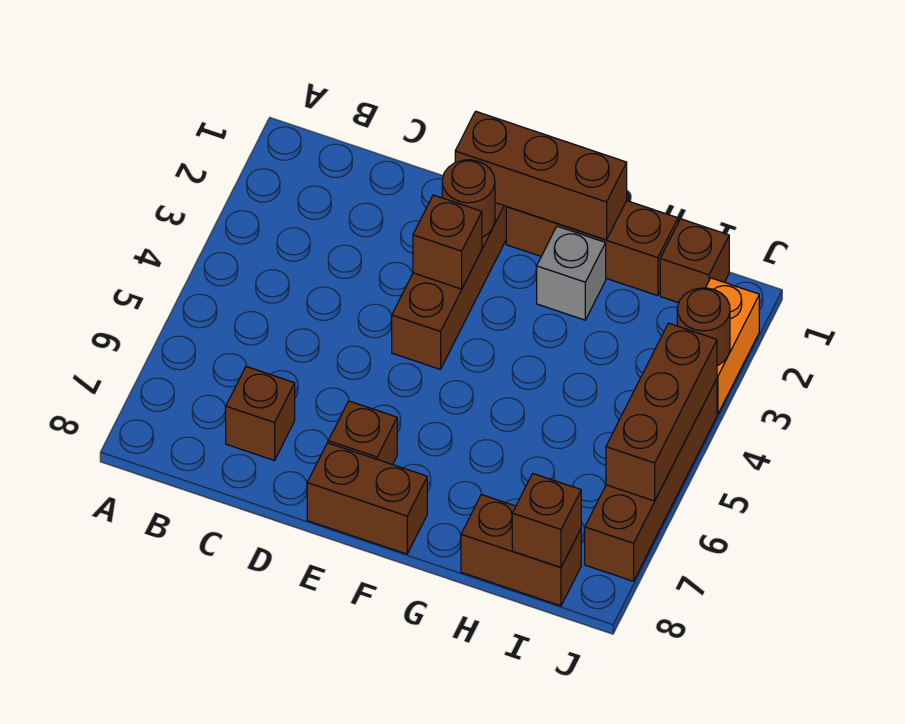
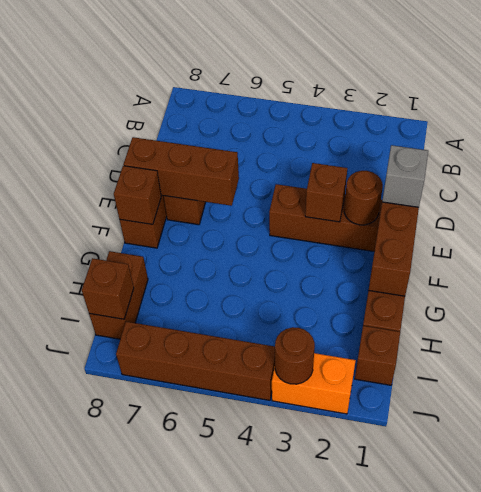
brown brick C7 level 1 -> brown brick F8 level 2
grey brick G2 level 1 -> grey brick E1 level 3
brown brick J4:J6 level 2 -> brown brick E6:E8 level 2

